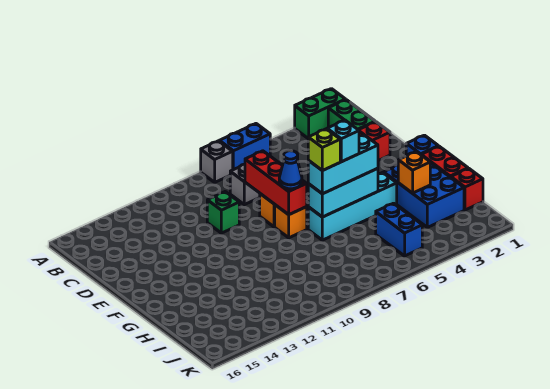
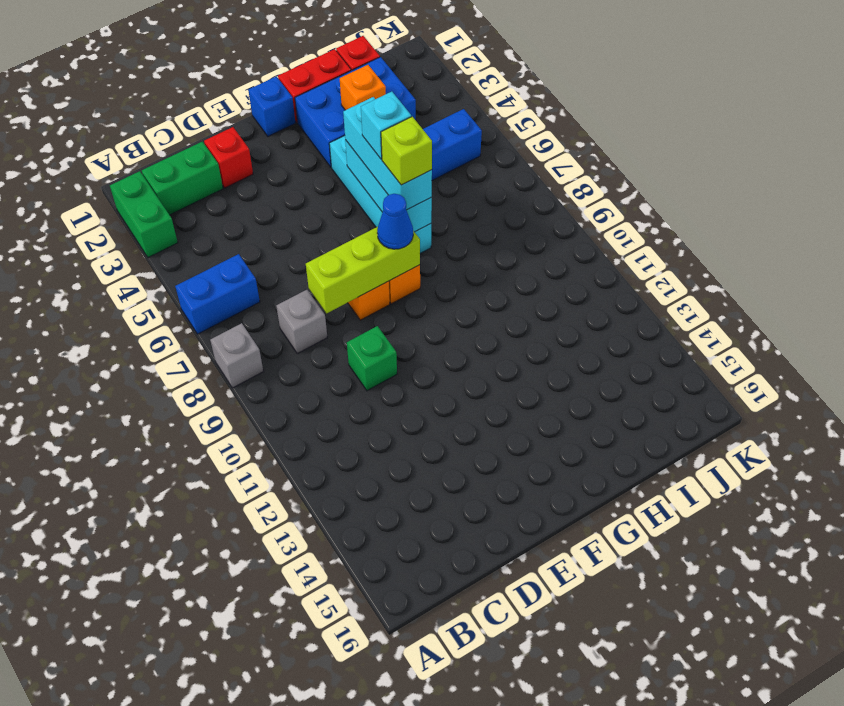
blue brick A6:A7 level 1 -> blue brick A6:B6 level 1
red brick D8:F8 level 2 -> lime brick D8:F8 level 2

